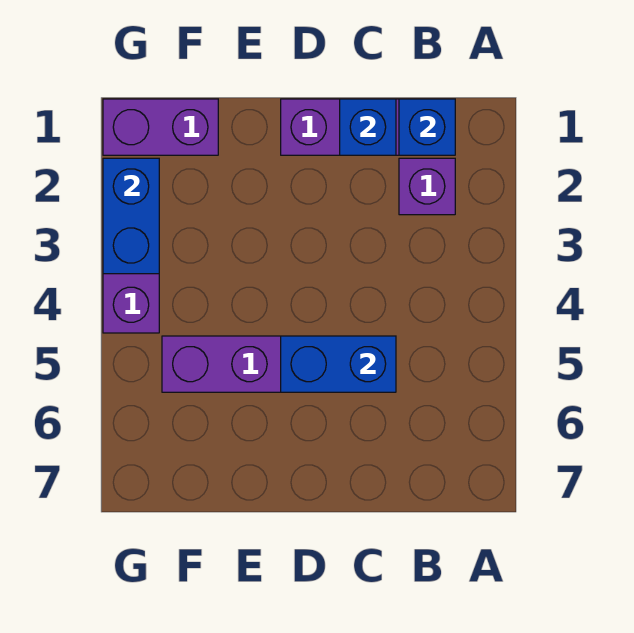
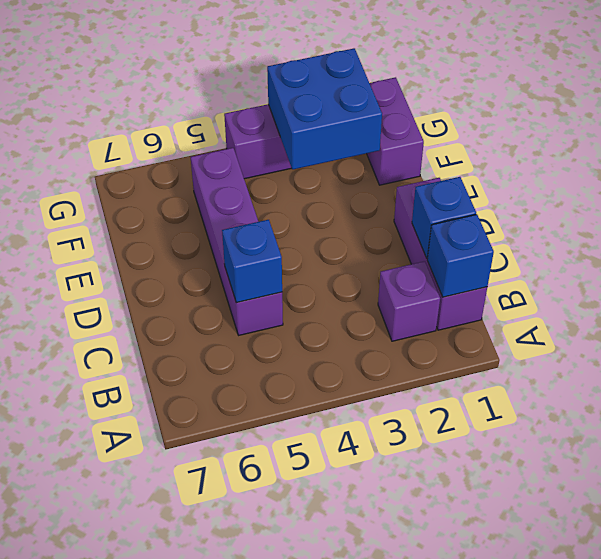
blue brick C5:D5 level 2 -> blue brick C5 level 2
blue brick G2:G3 level 2 -> blue brick F2:G3 level 2

